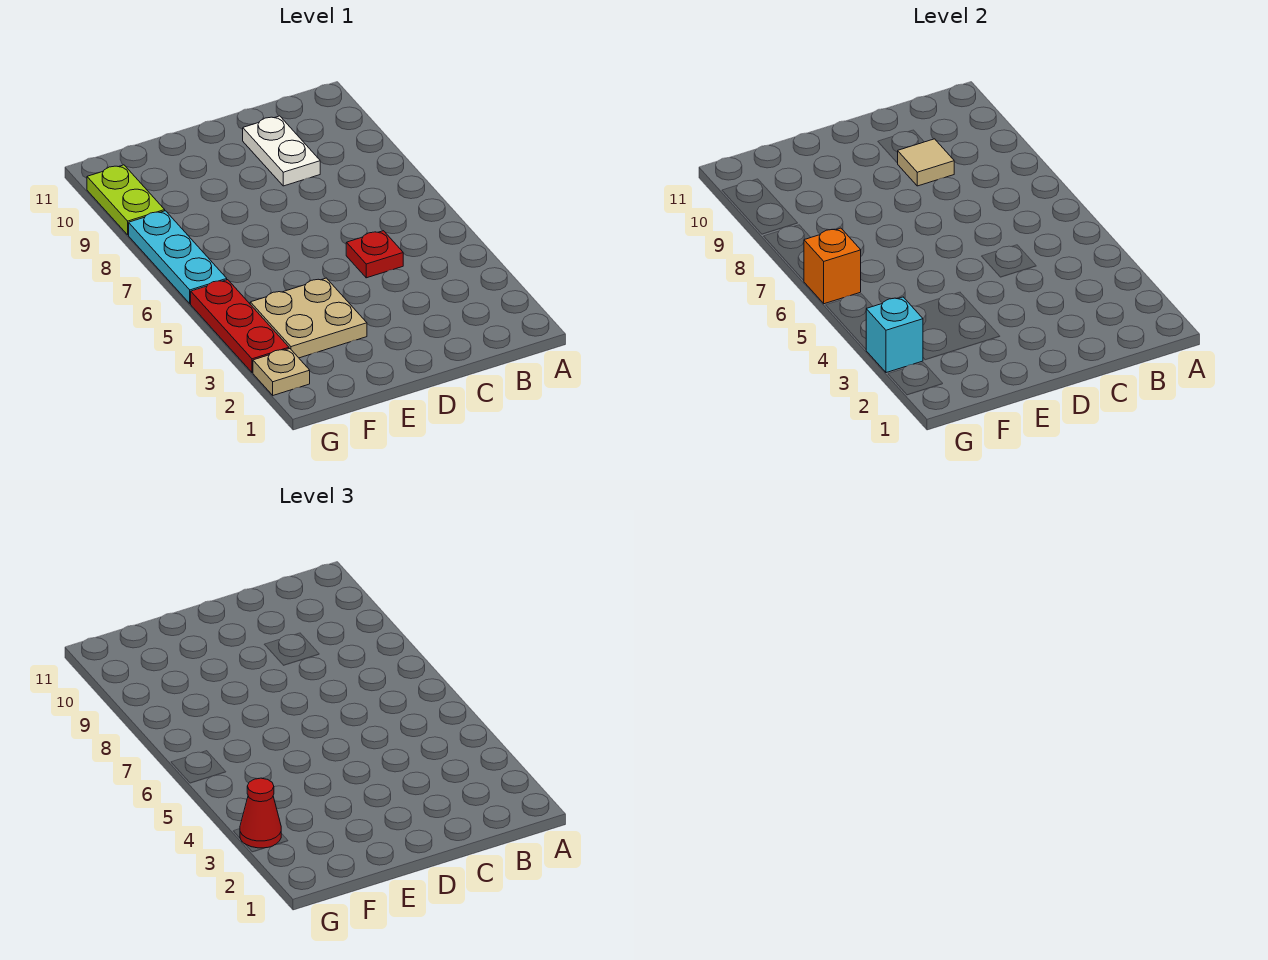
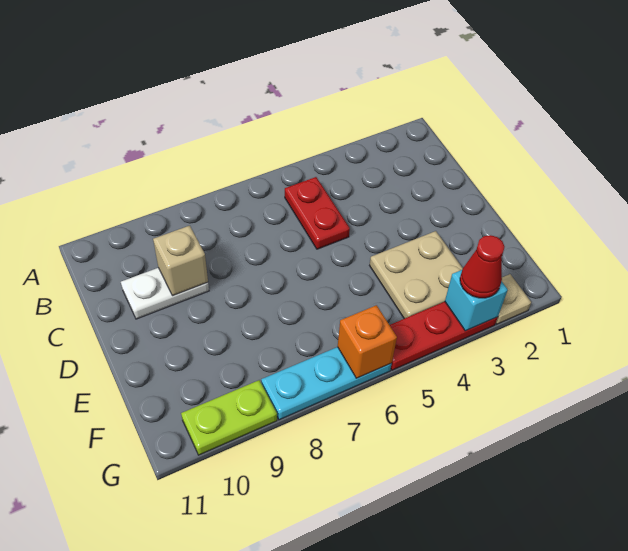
red plate C5 level 1 -> red plate B5:C5 level 1
tan tile C9 level 2 -> tan brick C9 level 2

